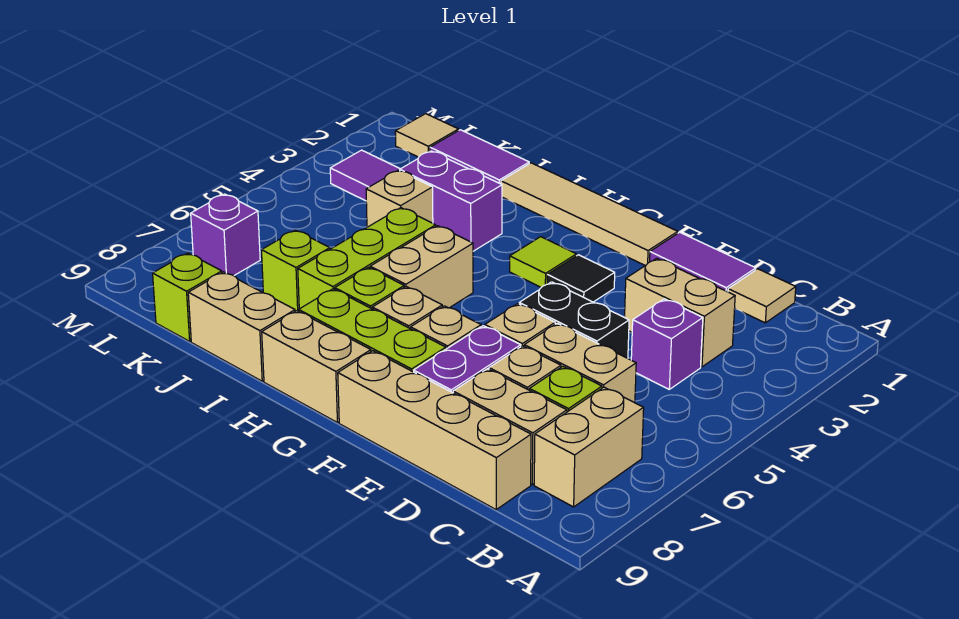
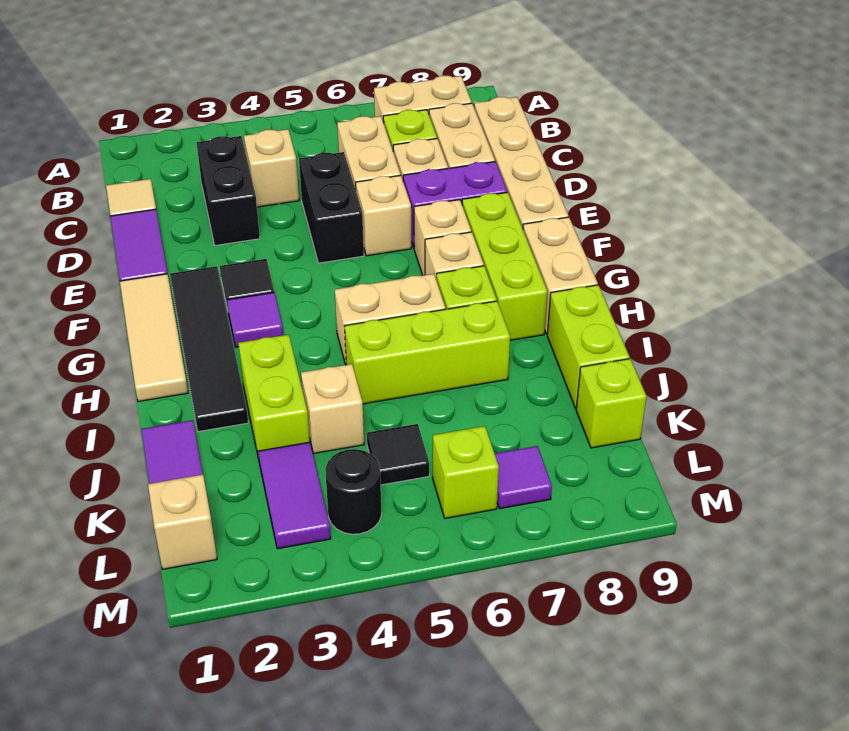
tan brick C3:D3 level 1 -> black brick C3:D3 level 1
purple brick C4 level 1 -> tan brick C4 level 1
tan tile F1:I1 level 1 -> tan tile F1:H1 level 1
none -> black tile F2:I2 level 1
lime tile G3 level 1 -> purple tile G3 level 1
purple brick I3:J3 level 1 -> lime brick I3:J3 level 1
tan brick I9:J9 level 1 -> lime brick I9:J9 level 1
lime brick J7 level 1 -> lime brick L6 level 1
none -> black tile K5 level 1
tan tile L1 level 1 -> tan brick L1 level 1
none -> black round brick L4 level 1
purple brick L7 level 1 -> purple tile L7 level 1

